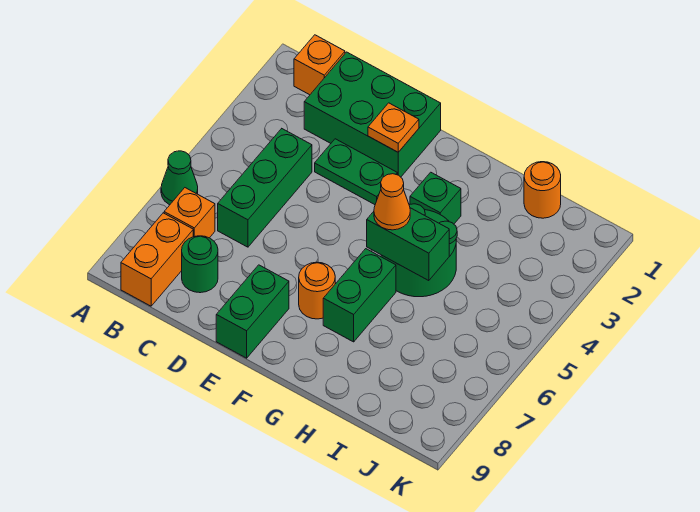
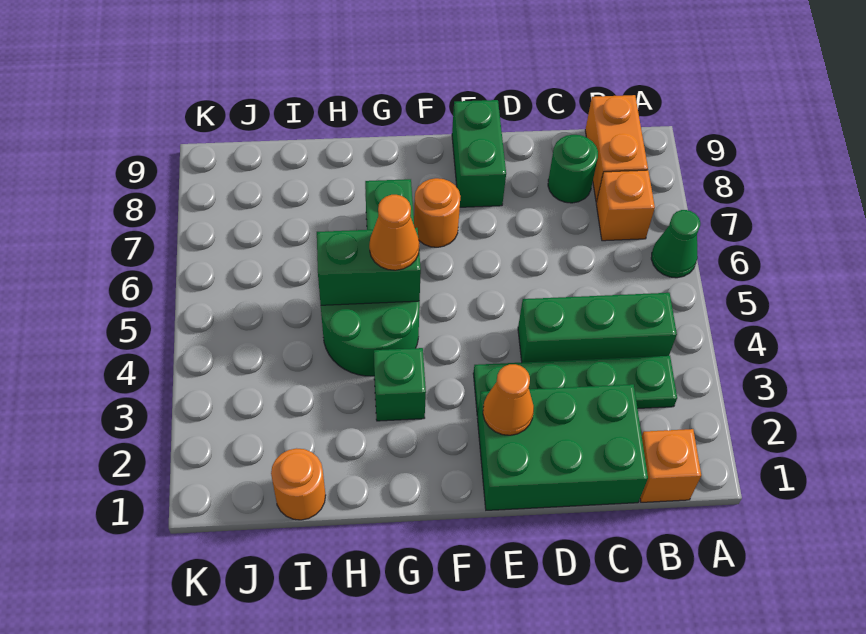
green brick C4:C6 level 1 -> green brick B4:D4 level 1
green plate D3:E3 level 1 -> green plate B3:E3 level 1
orange plate E2 level 2 -> orange cone E2 level 2

